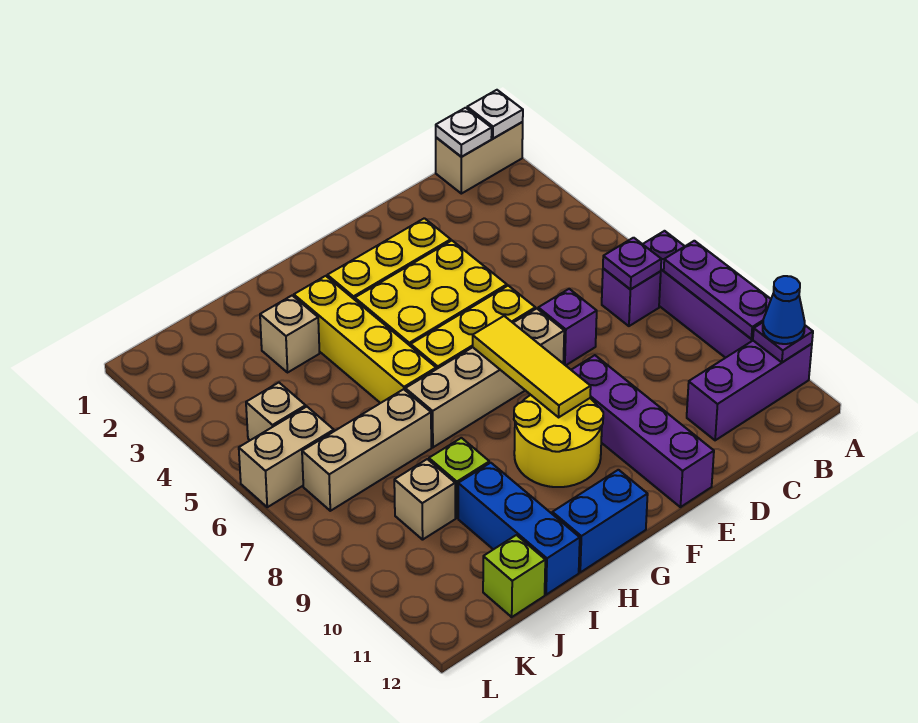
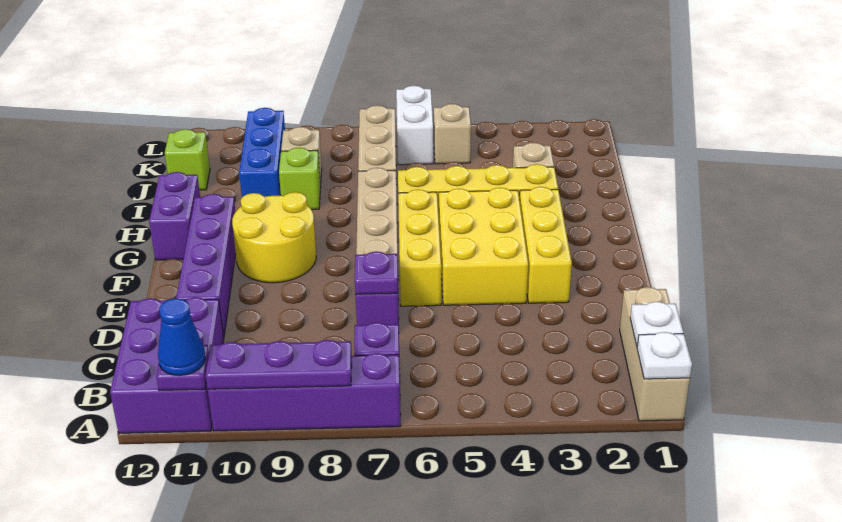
tan brick A1:B1 level 1 -> tan brick A1:C1 level 1
purple brick A11:C11 level 1 -> purple brick A11:C12 level 1
purple plate B7 level 2 -> purple plate D7 level 2
purple brick E9:E12 level 1 -> purple brick D11:G11 level 1
yellow tile F7:F9 level 2 -> none
blue brick G12:H12 level 1 -> purple brick G12:H12 level 1
blue brick I10:I12 level 1 -> blue brick I10:K10 level 1
tan brick K6:L6 level 1 -> white brick K6:L6 level 1

